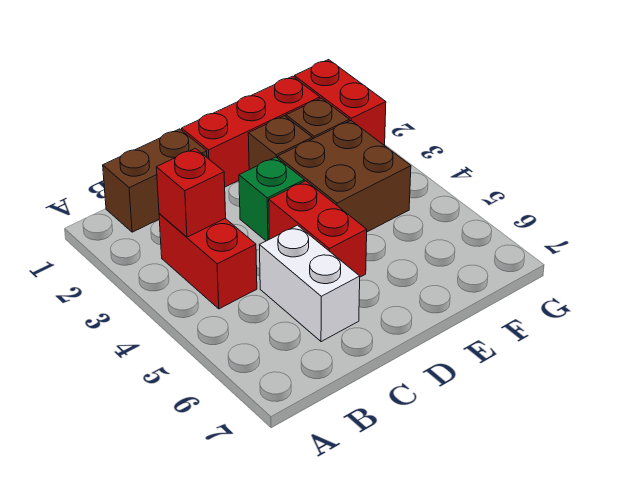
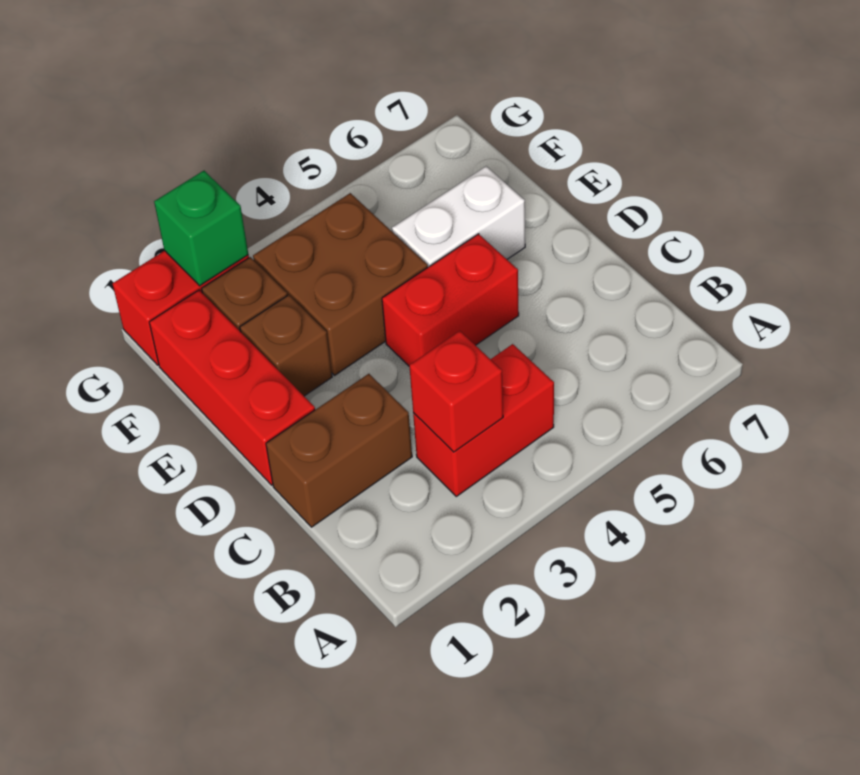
brown brick B1:C1 level 1 -> brown brick C1:C2 level 1
white brick C5:C6 level 1 -> white brick E5:E6 level 1
green brick D3 level 1 -> green brick G2 level 2

